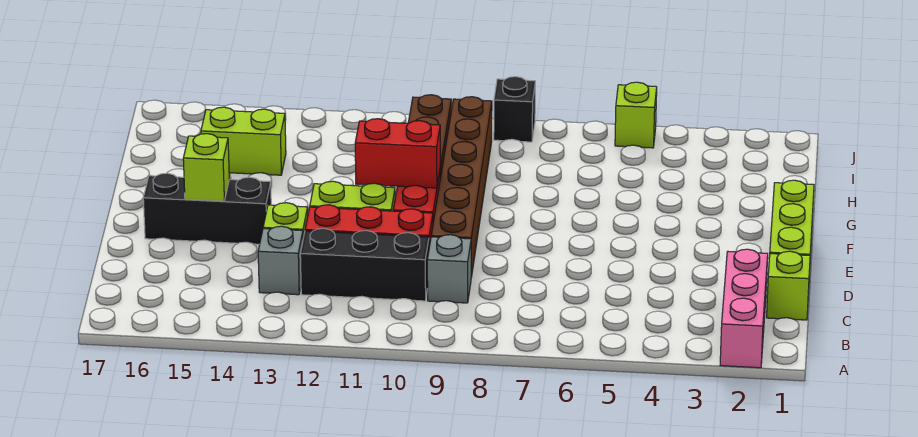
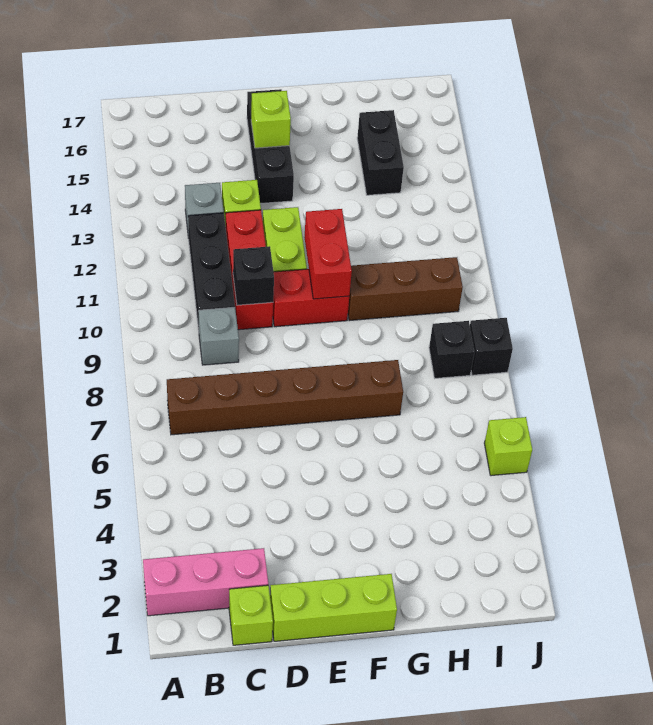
brown brick D9:I9 level 1 -> brown brick B7:G7 level 1
none -> black brick D10 level 2
lime brick H14:H15 level 1 -> black brick H14:H15 level 1
none -> black brick I8 level 1

